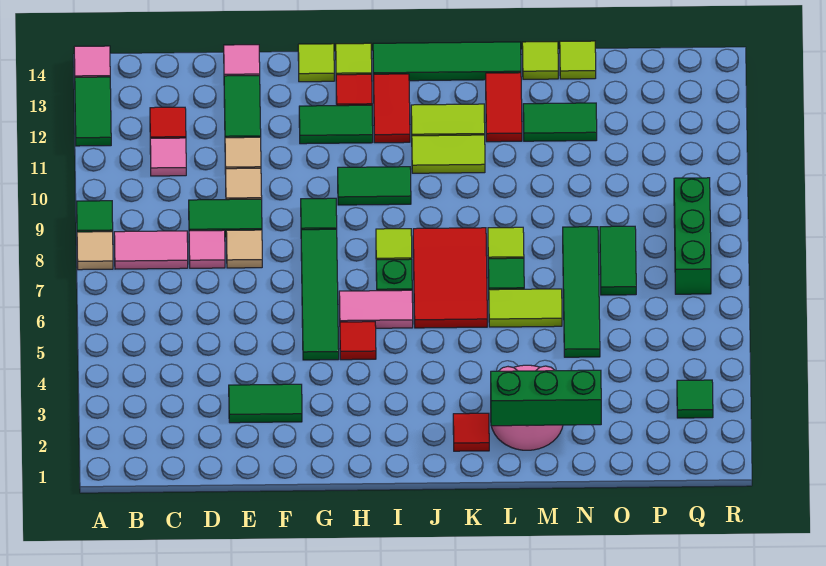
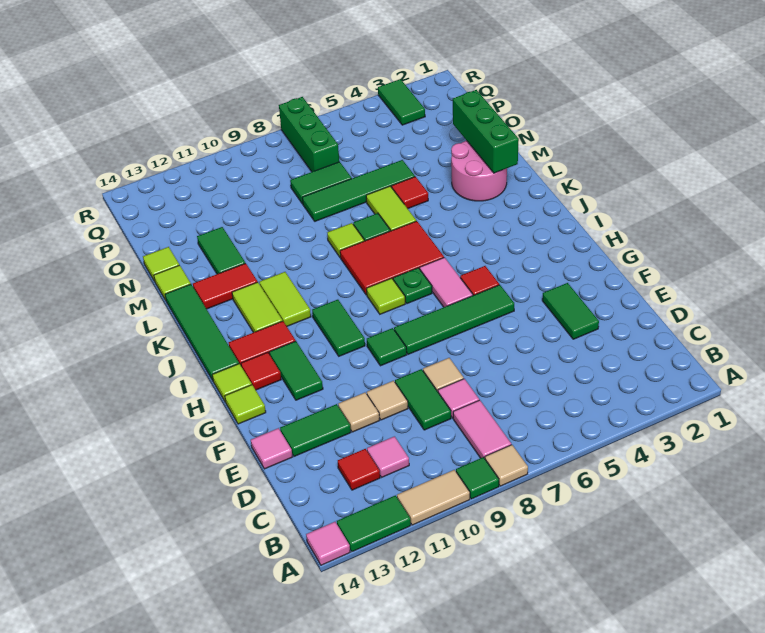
none -> tan tile A10:A11 level 1
red tile K2 level 1 -> red tile M5 level 1
green tile Q3 level 1 -> green tile Q3:R3 level 1
green brick Q7:Q9 level 1 -> green brick P7:R7 level 1

